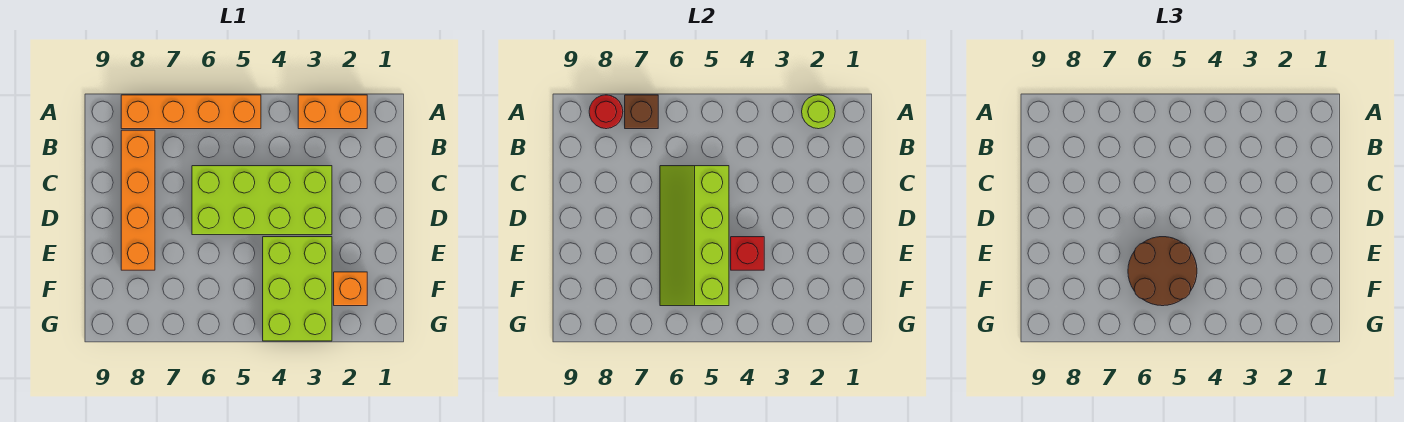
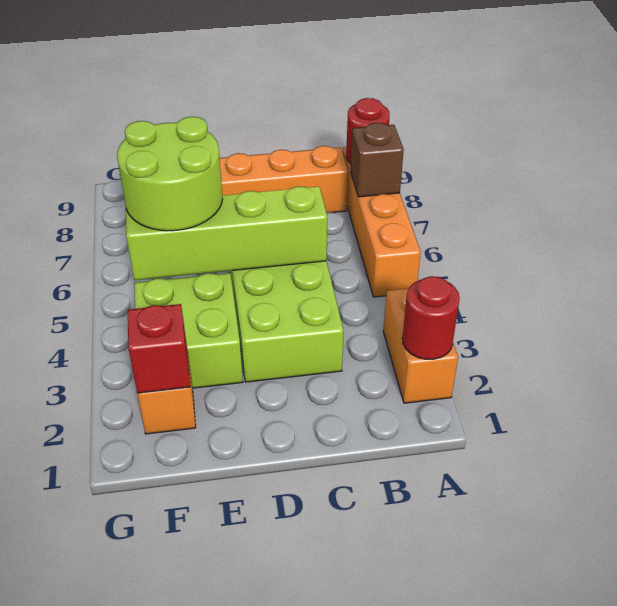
lime round brick A2 level 2 -> red round brick A2 level 2
lime brick E3:G4 level 1 -> lime brick E3:F4 level 1
red brick E4 level 2 -> red brick F2 level 2
brown round brick E5:F6 level 3 -> lime round brick E5:F6 level 3

